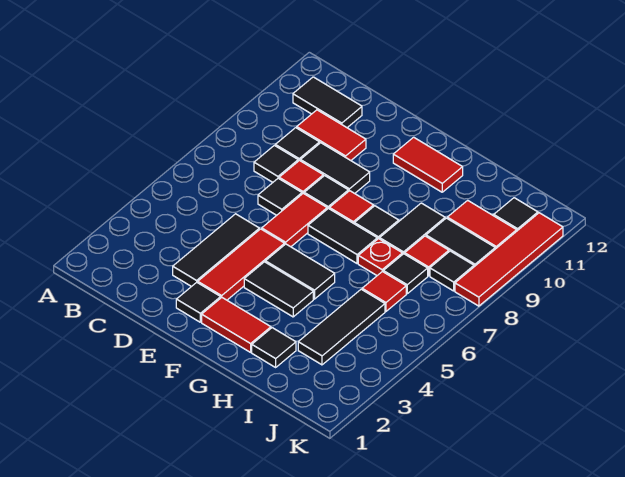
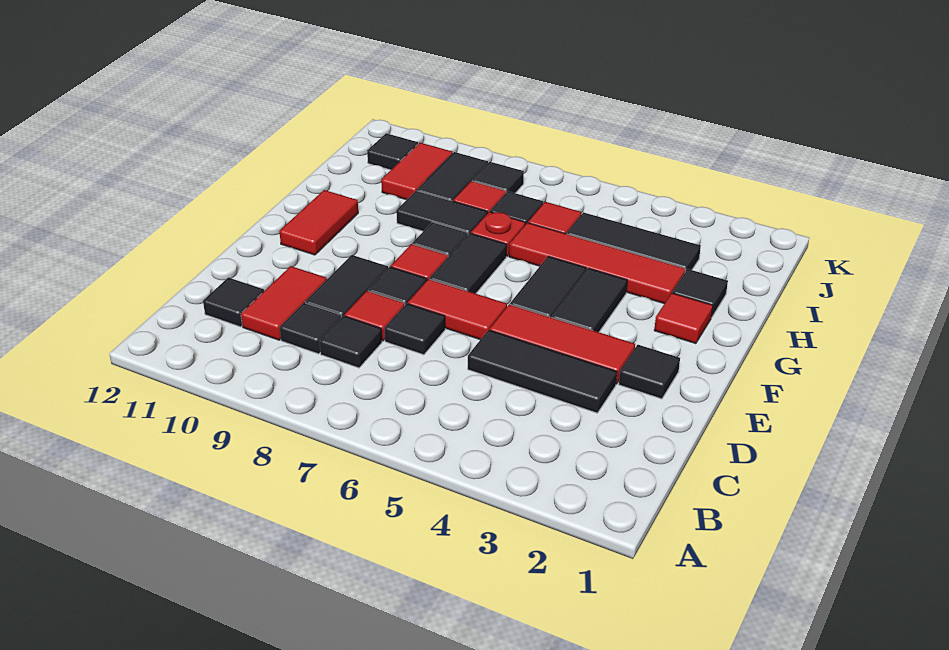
black tile B11:C11 level 1 -> black tile C11 level 1
red tile F2:G2 level 1 -> red tile G2 level 1
red tile K8:K11 level 1 -> red tile H3:H6 level 1

